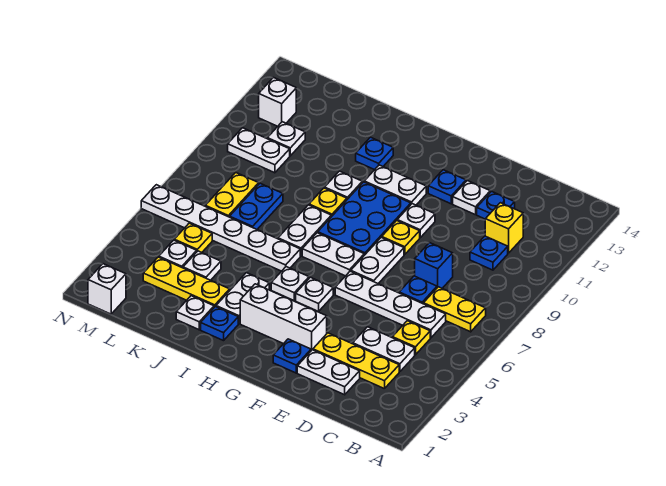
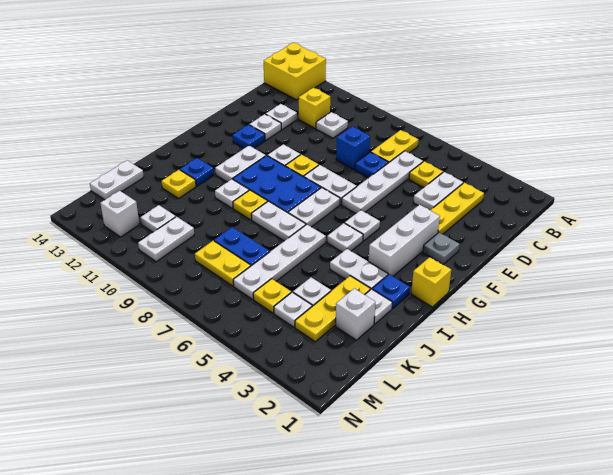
none -> yellow brick A13:B14 level 1
blue plate C10 level 1 -> white plate C10 level 1
white plate D2:E2 level 1 -> white plate K14:L14 level 1
blue plate D12 level 1 -> white plate D12 level 1
blue plate F2 level 1 -> grey plate F2 level 1
none -> yellow brick H1 level 1
white plate I6:N6 level 1 -> white plate I6:L6 level 1
none -> yellow plate J12 level 1
white brick M1 level 1 -> white brick K2 level 1

